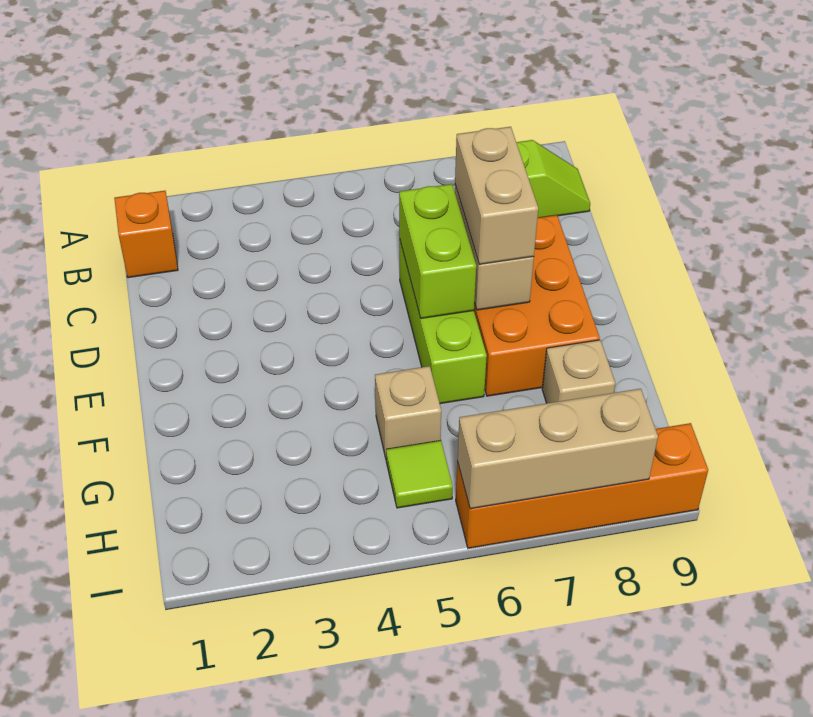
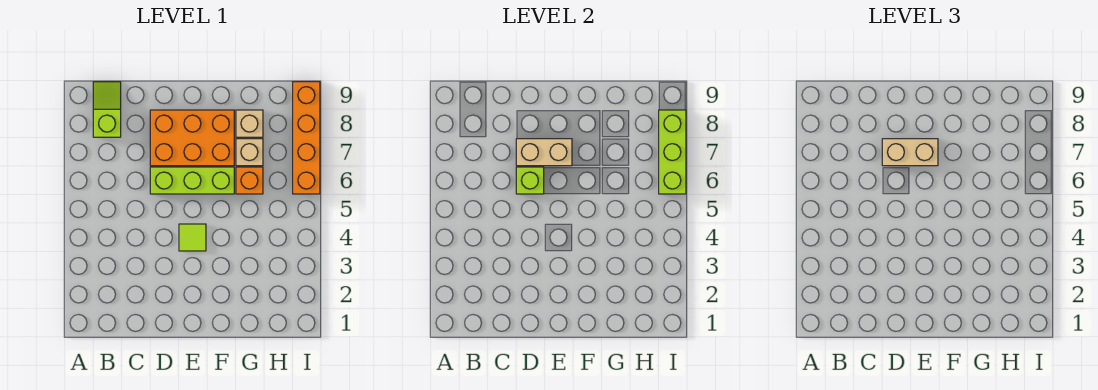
orange brick B1 level 1 -> orange brick G6 level 1
lime brick D6:E6 level 2 -> lime brick D6 level 2
tan brick G5 level 1 -> tan brick G7 level 1
lime tile H5 level 1 -> lime tile E4 level 1
tan brick I6:I8 level 2 -> lime brick I6:I8 level 2

